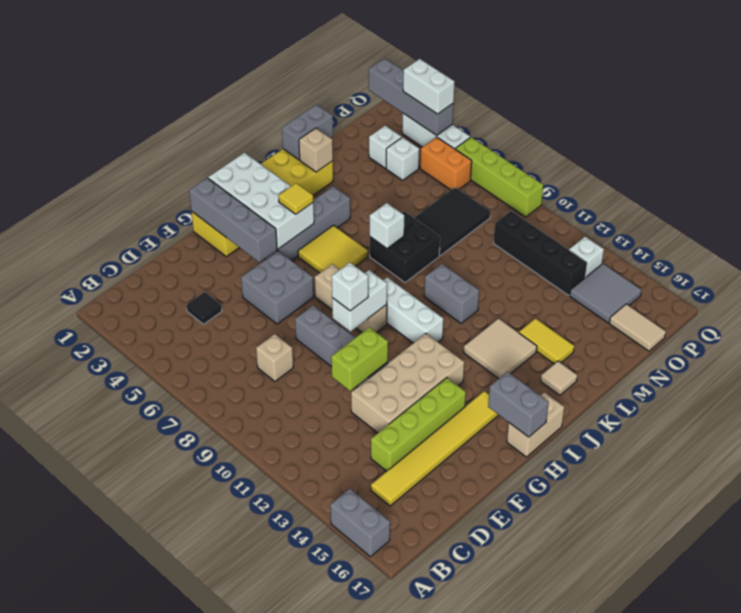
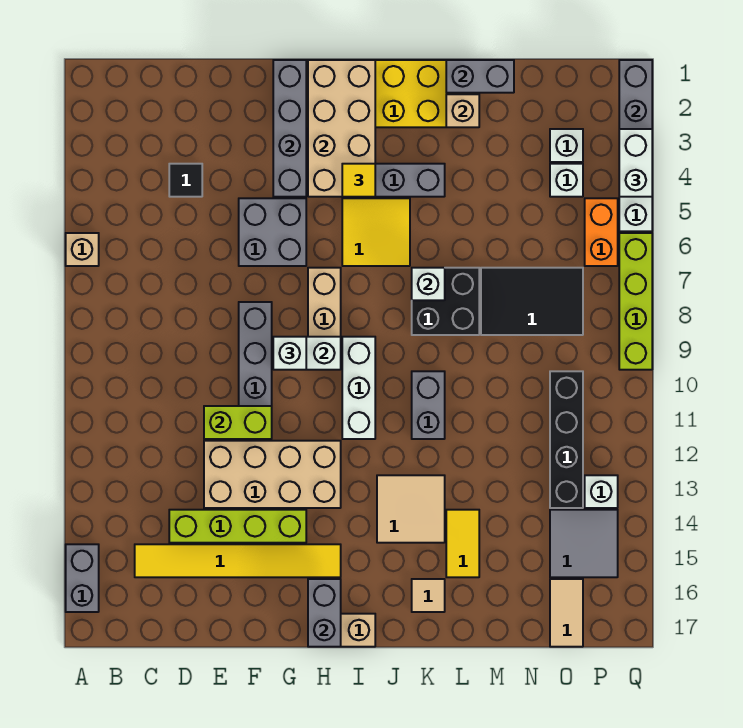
tan brick D8 level 1 -> tan brick A6 level 1
white brick H1:I4 level 2 -> tan brick H1:I4 level 2

